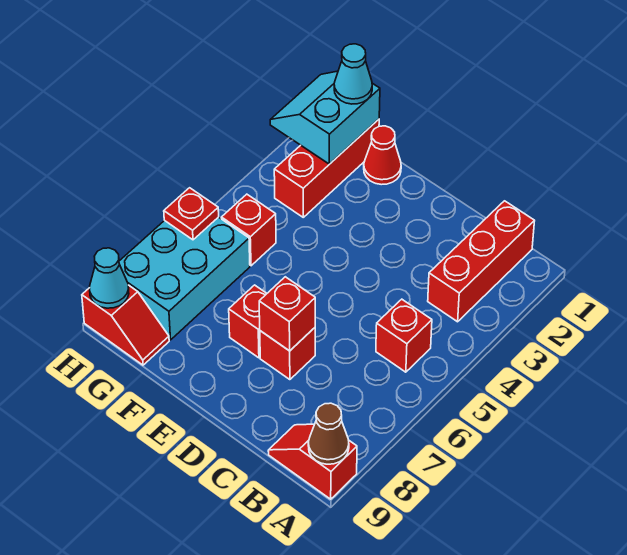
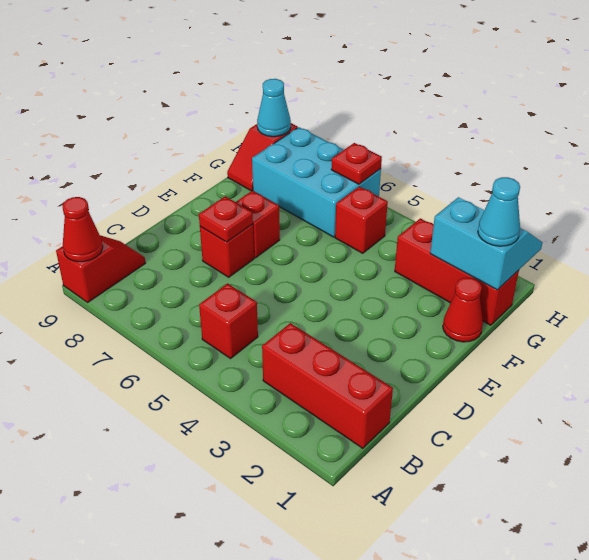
brown cone A9 level 2 -> red cone A9 level 2
red brick D7 level 2 -> red plate D7 level 2

